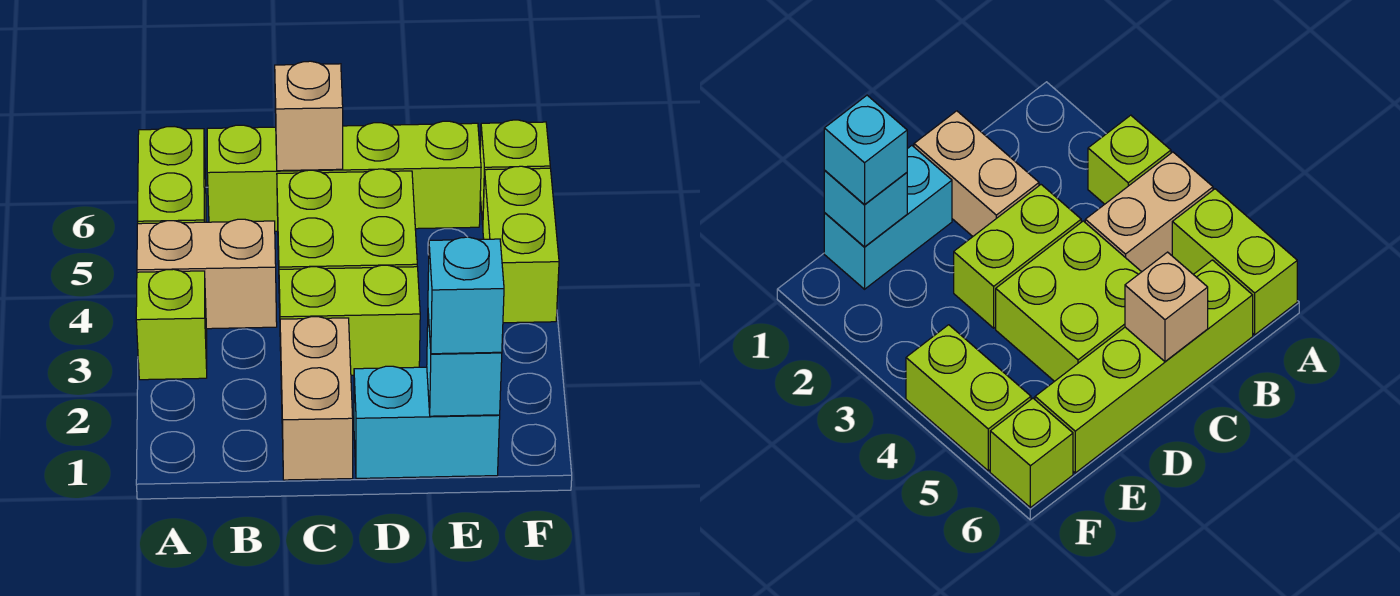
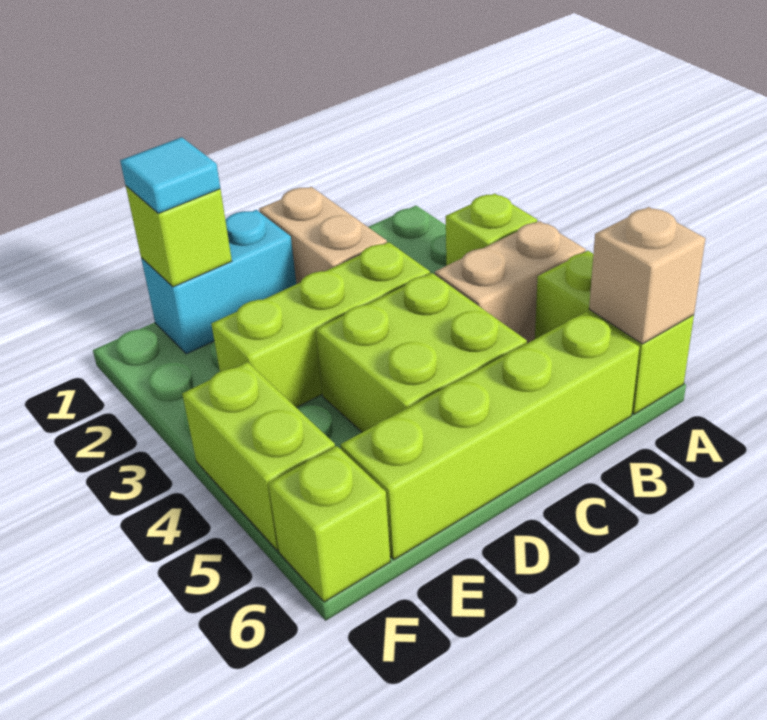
lime brick C3:D3 level 1 -> lime brick C3:E3 level 1
tan brick C6 level 2 -> tan brick A6 level 2
cyan brick E1 level 2 -> lime brick E1 level 2
cyan brick E1 level 3 -> cyan tile E1 level 3

